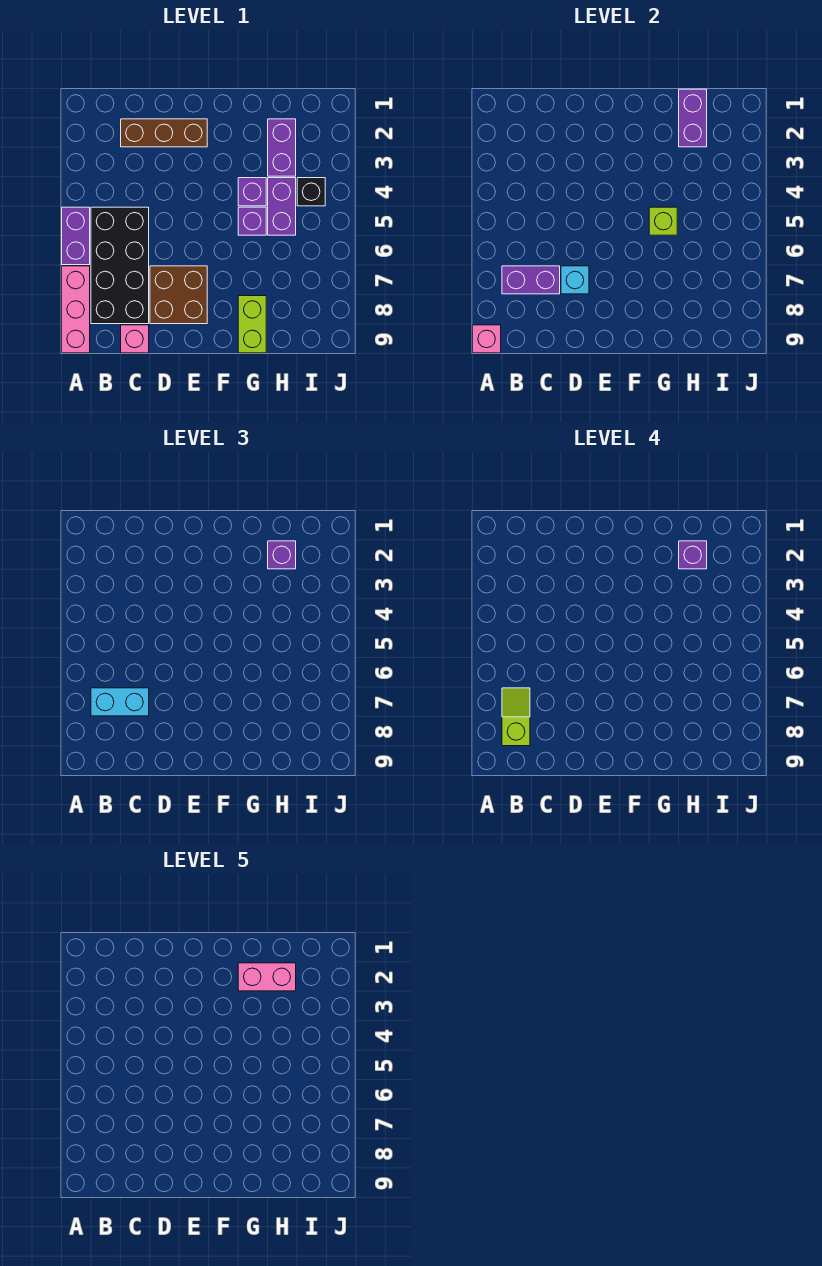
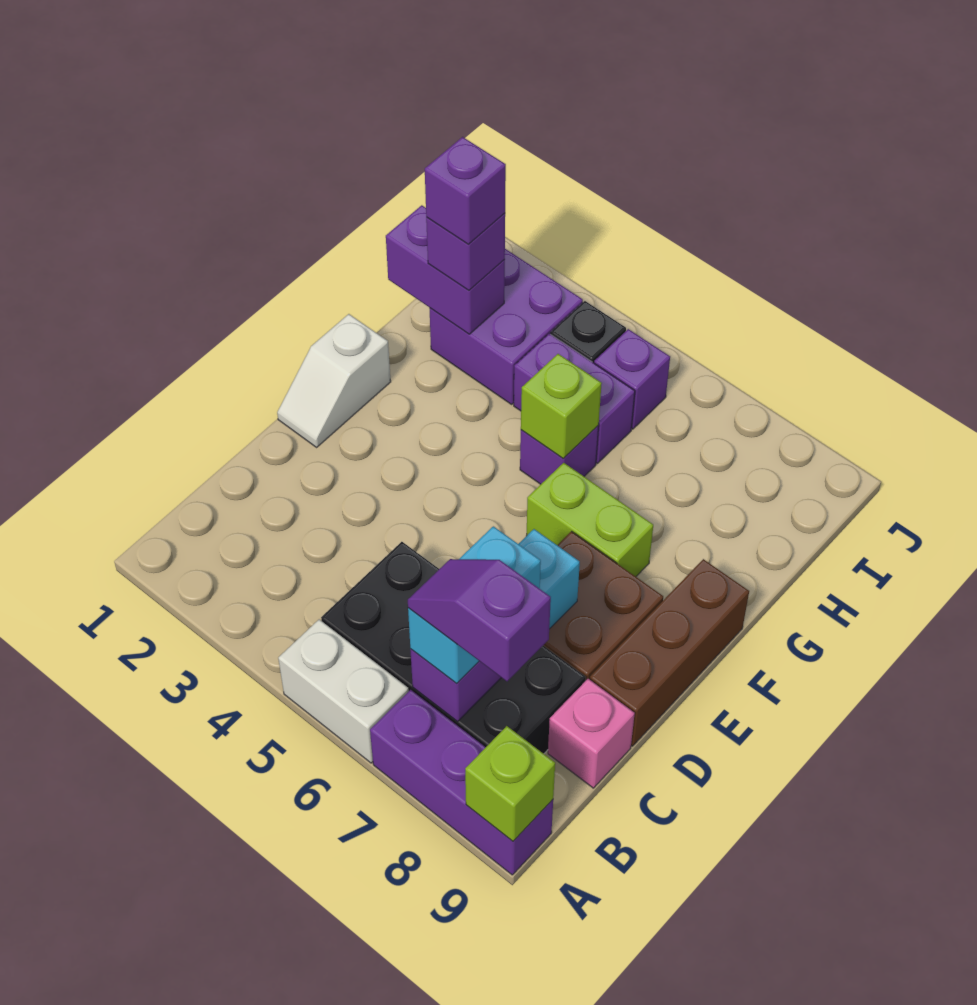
purple brick A5:A6 level 1 -> white brick A5:A6 level 1
pink brick A7:A9 level 1 -> purple brick A7:A9 level 1
pink brick A9 level 2 -> lime brick A9 level 2
lime slope B7:B8 level 4 top 8 -> purple slope B7:B8 level 4 top 8
brown brick C2:E2 level 1 -> brown brick D9:F9 level 1
none -> white slope E1:F1 level 1 top F
pink brick G2:H2 level 5 -> none
purple brick G4 level 1 -> purple brick I5 level 1
lime brick G8:G9 level 1 -> lime brick F6:F7 level 1
purple brick H2:H3 level 1 -> purple brick H2:I3 level 1

